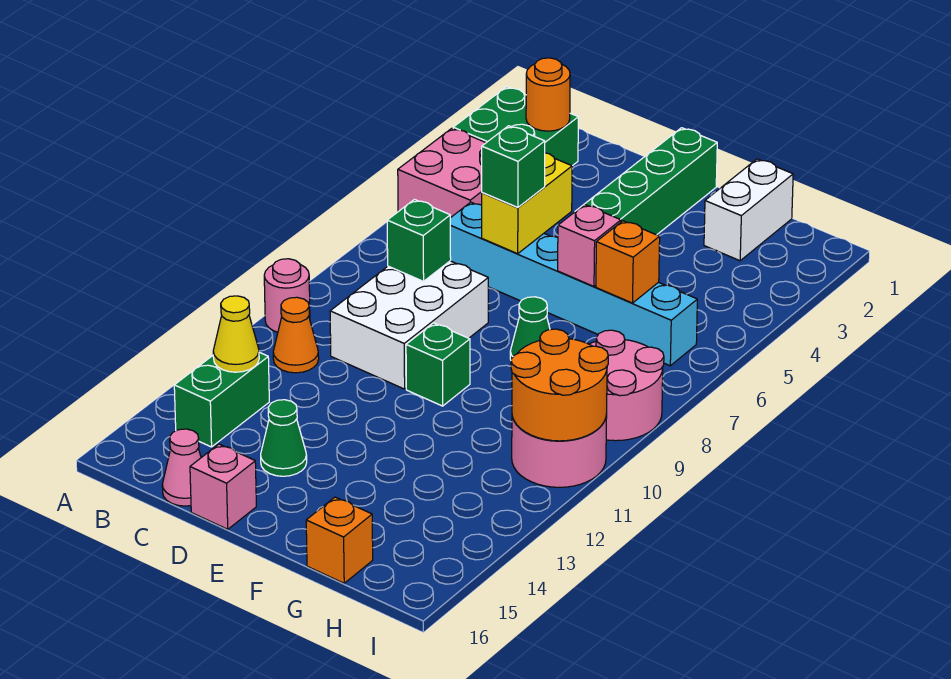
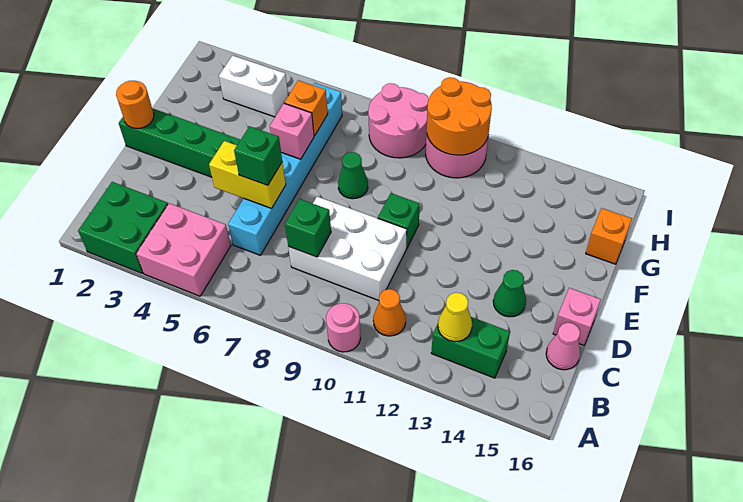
orange round brick B2 level 2 -> orange round brick E1 level 2
white brick G1:G2 level 1 -> white brick H3:H4 level 1

